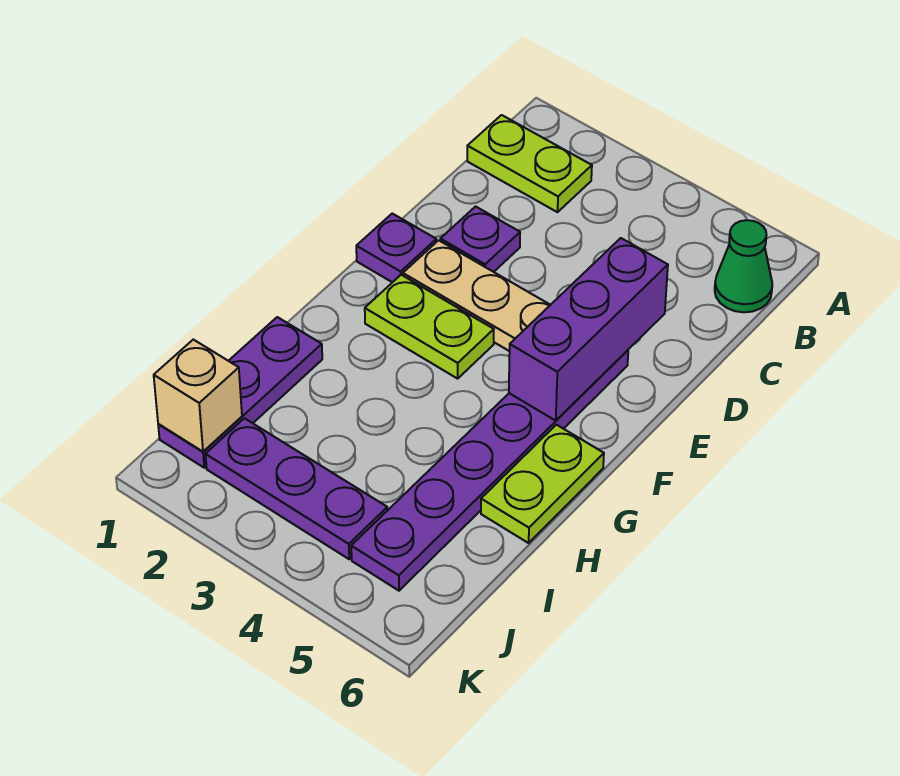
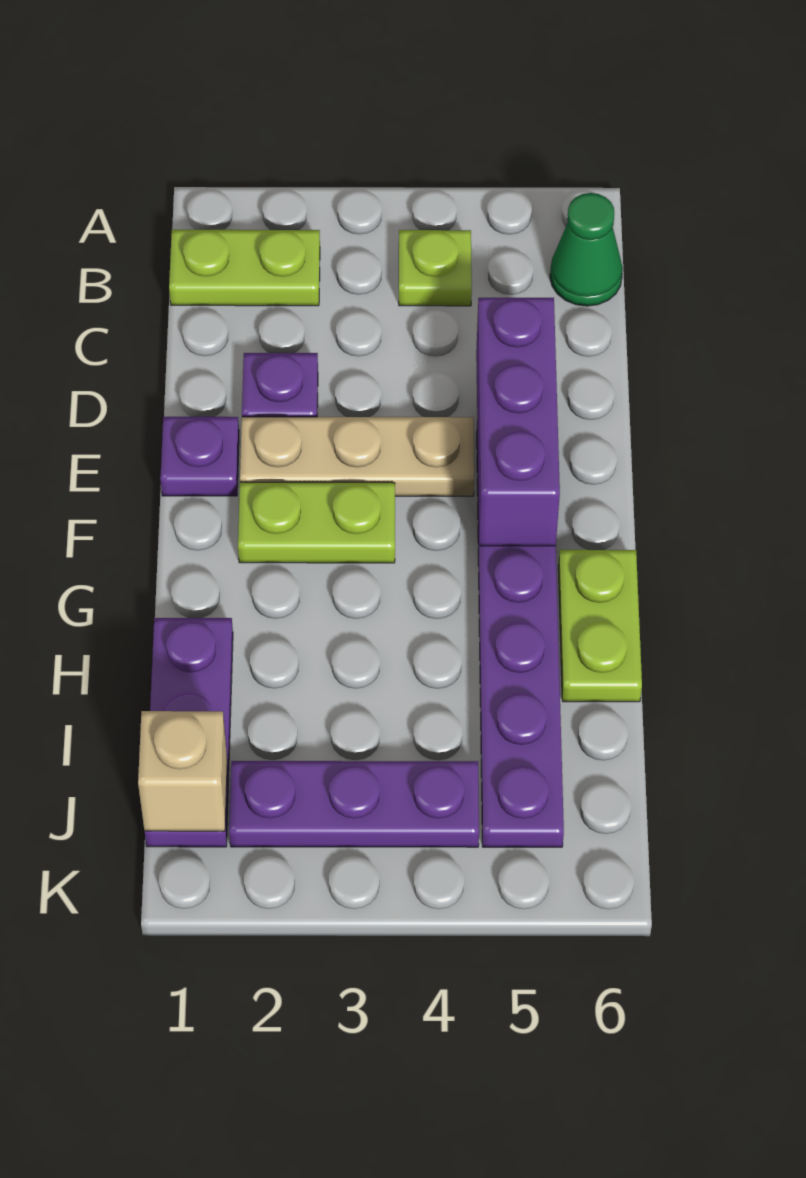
none -> lime plate B4 level 1

